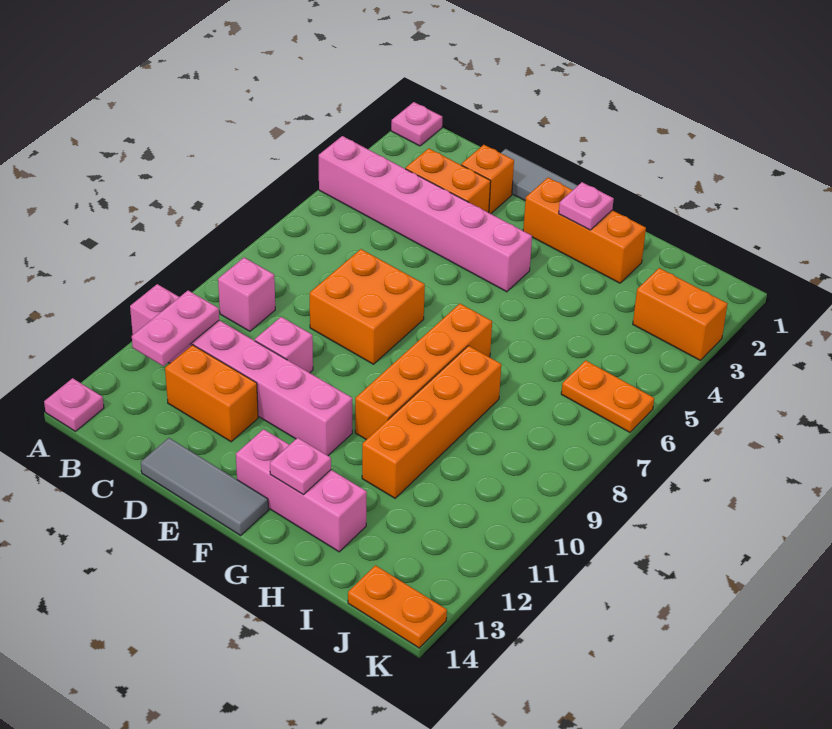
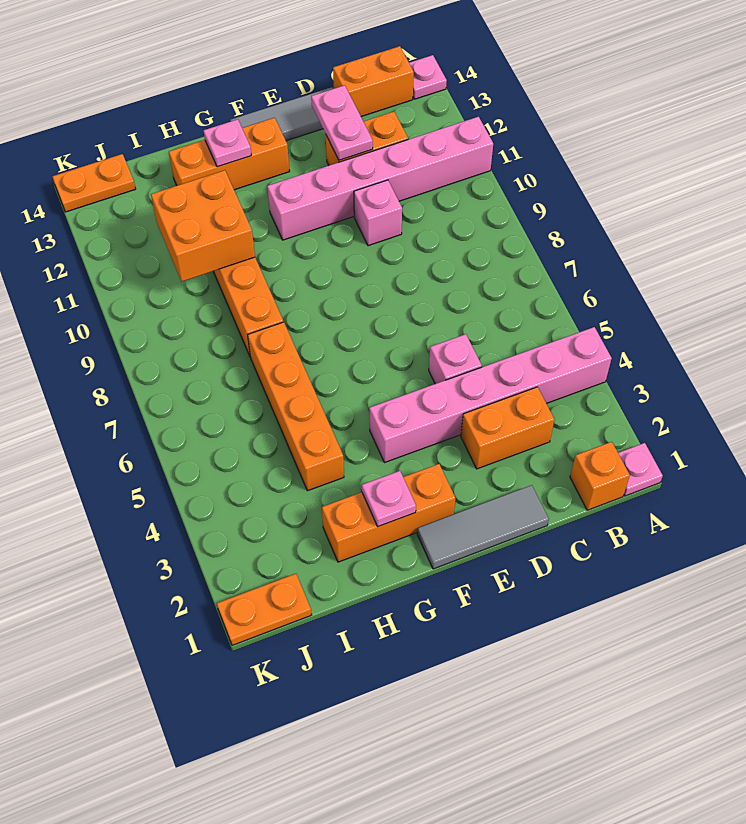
pink brick B9 level 1 -> pink brick D5 level 1
pink plate B11:B12 level 2 -> pink plate D12:D13 level 2
orange brick D2 level 1 -> orange brick B1 level 1
orange brick D7:E8 level 1 -> orange brick H10:I11 level 2
pink brick F13:H13 level 1 -> orange brick F13:H13 level 1
orange brick G7:G10 level 1 -> orange brick H4:H7 level 1
orange brick J3:K3 level 1 -> orange brick B14:C14 level 1
orange plate J6:K6 level 1 -> orange plate J1:K1 level 1

